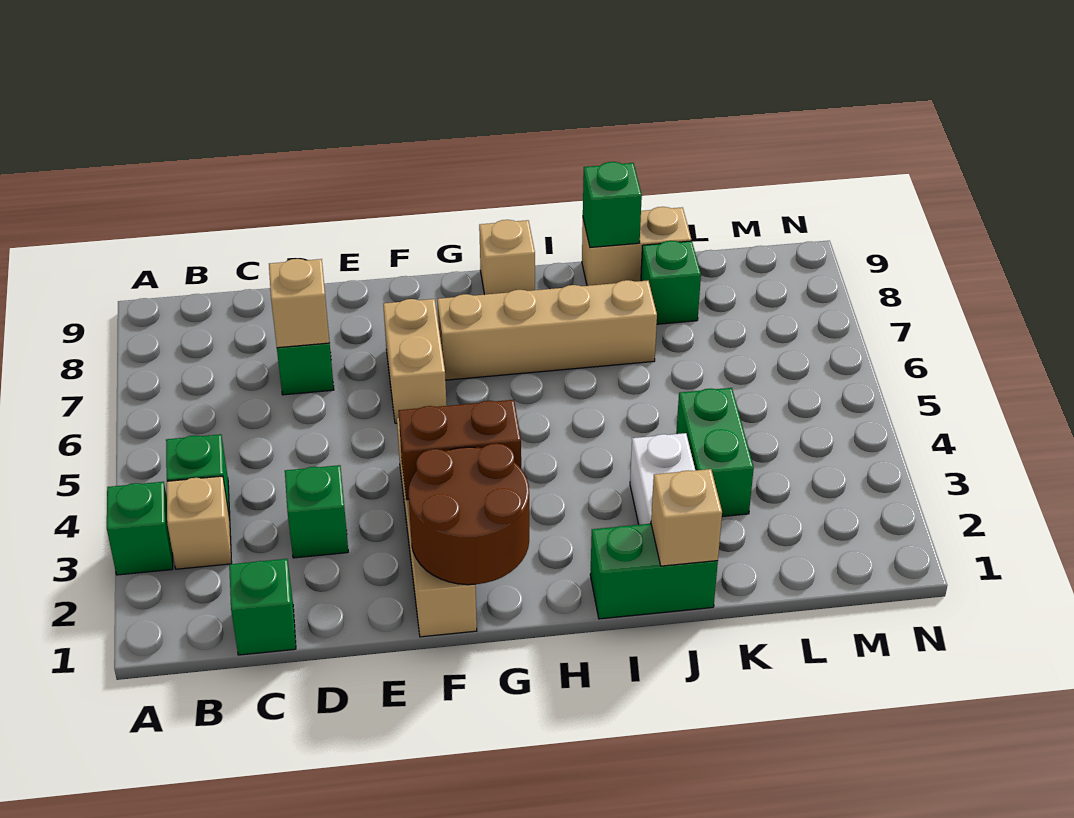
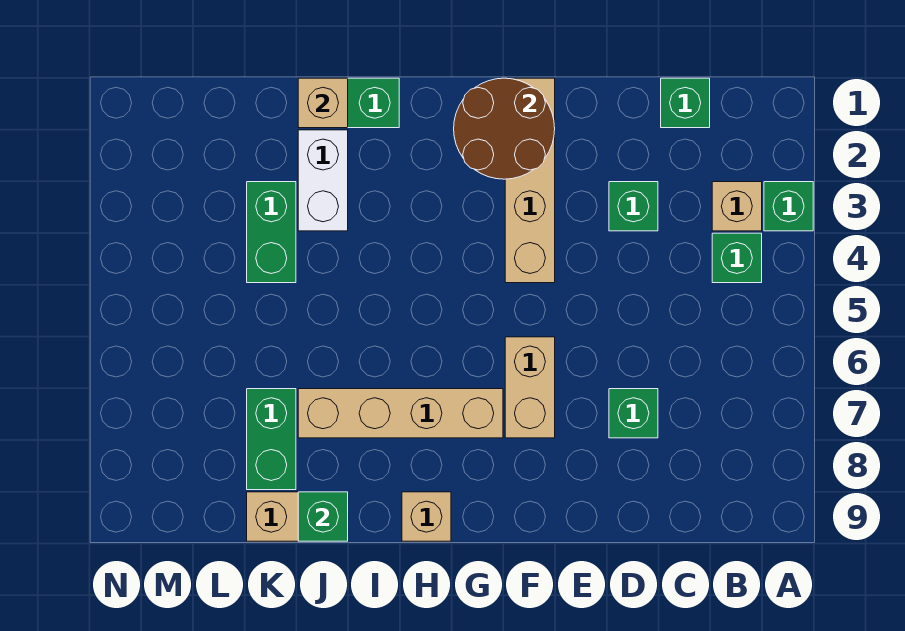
tan brick D7 level 2 -> none
brown brick F3:G3 level 2 -> none
green brick K8 level 1 -> green brick K7:K8 level 1

